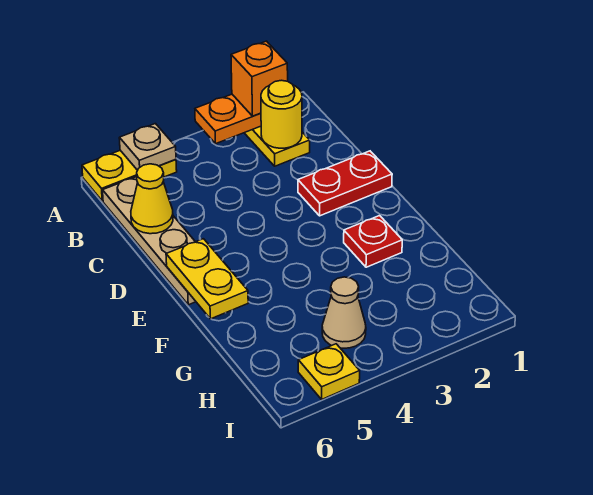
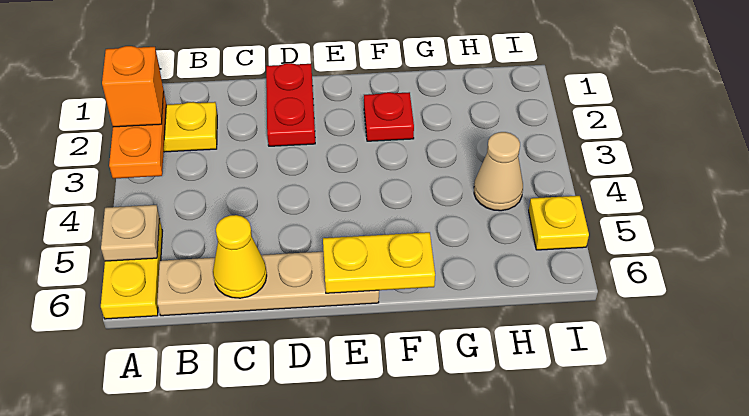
yellow round brick B2 level 2 -> none

